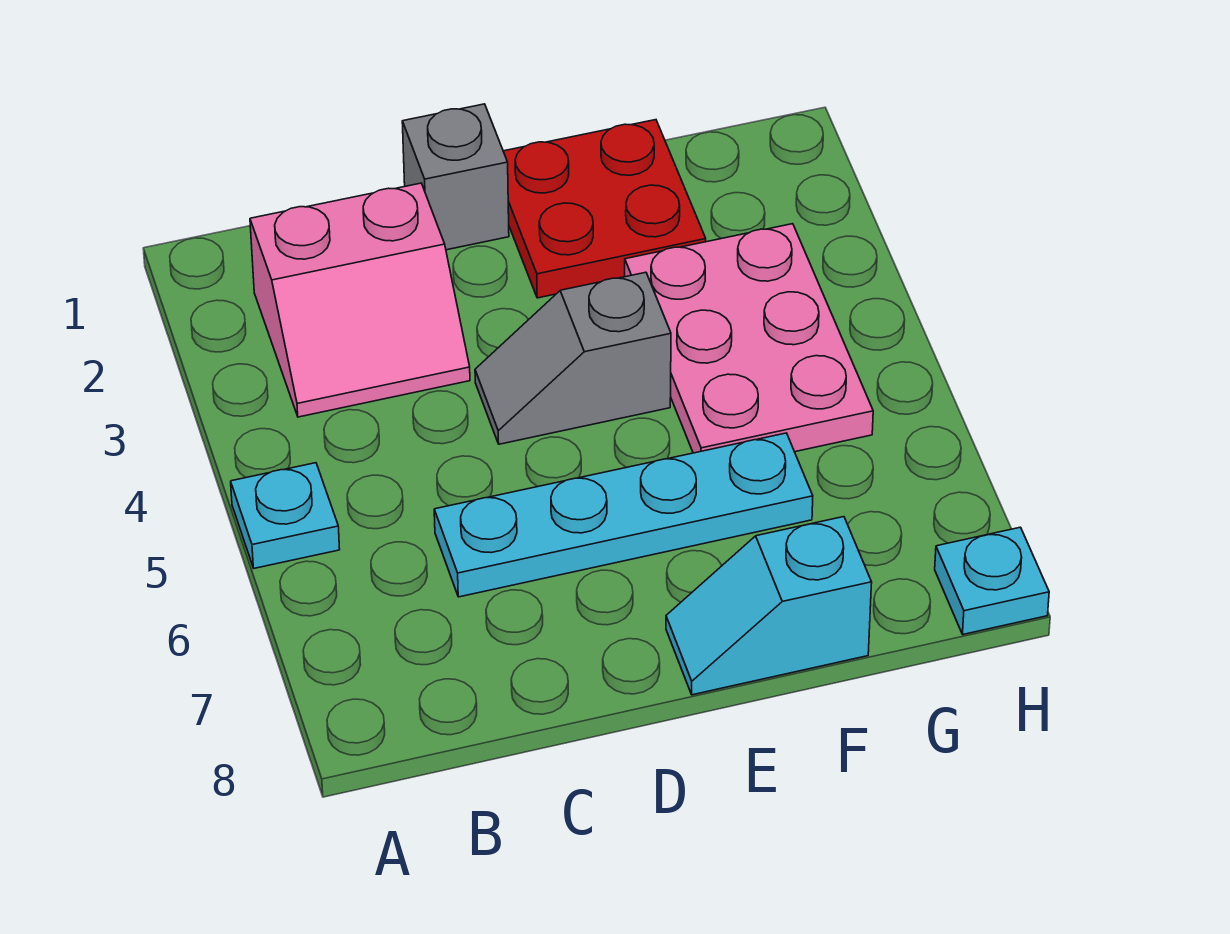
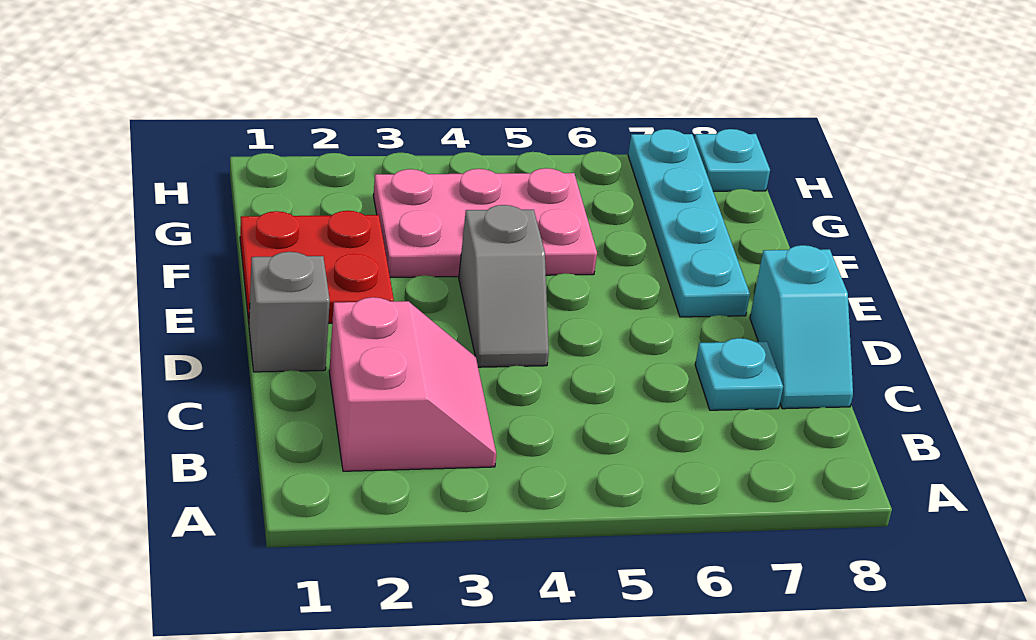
cyan plate A5 level 1 -> cyan plate C7 level 1
cyan plate C6:F6 level 1 -> cyan plate E7:H7 level 1
cyan slope E8:F8 level 1 top F -> cyan slope C8:D8 level 1 top D

